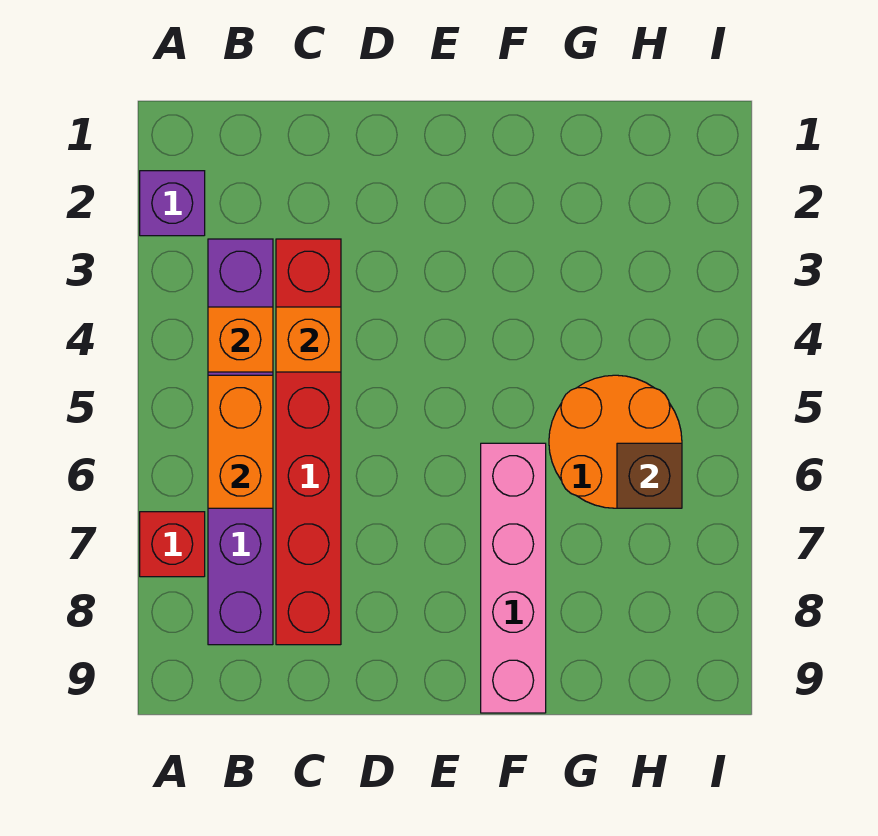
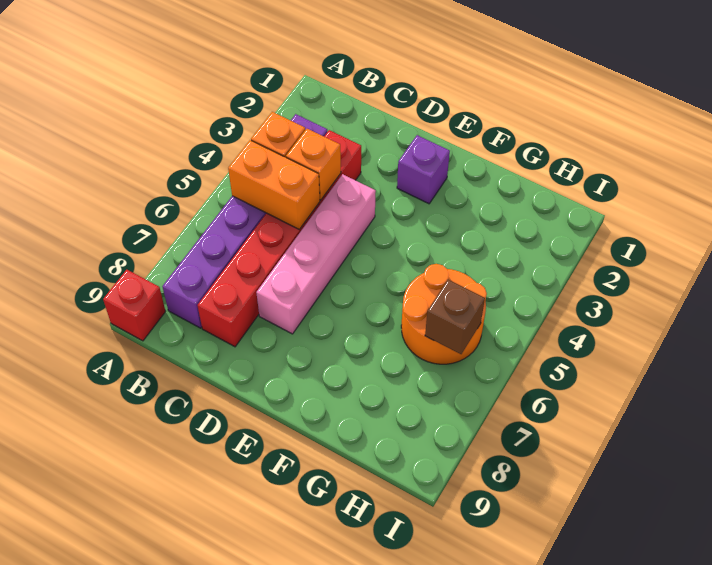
purple brick A2 level 1 -> purple brick E2 level 1
red brick A7 level 1 -> red brick A9 level 1
orange brick B5:B6 level 2 -> orange brick B5:C5 level 2
pink brick F6:F9 level 1 -> pink brick D4:D7 level 1

